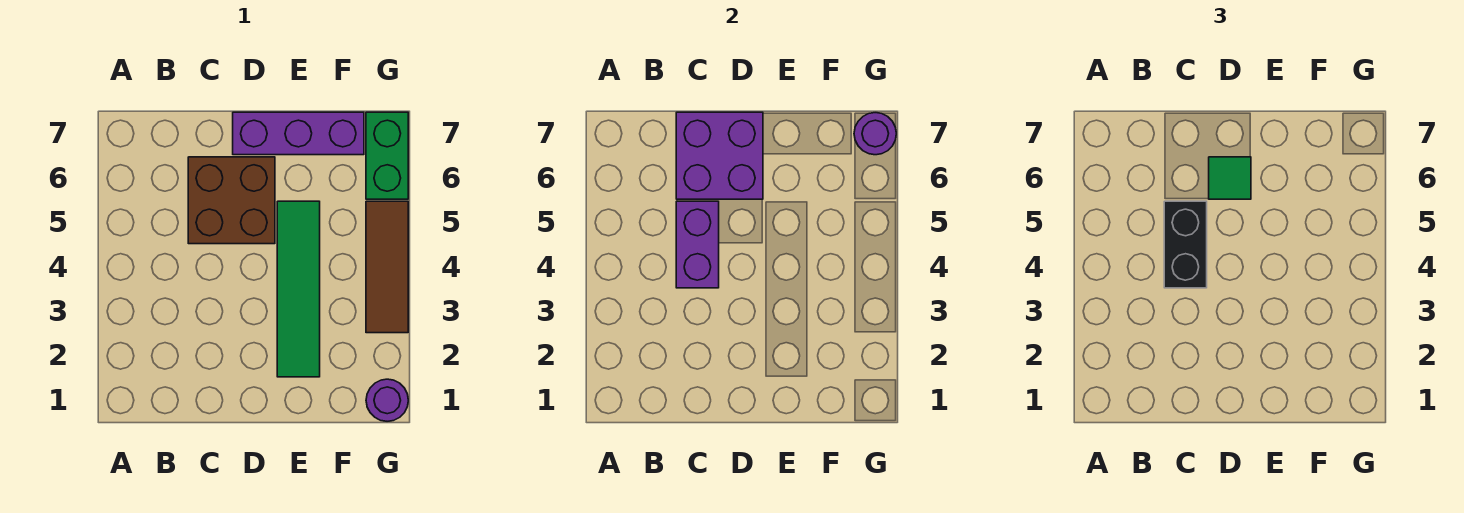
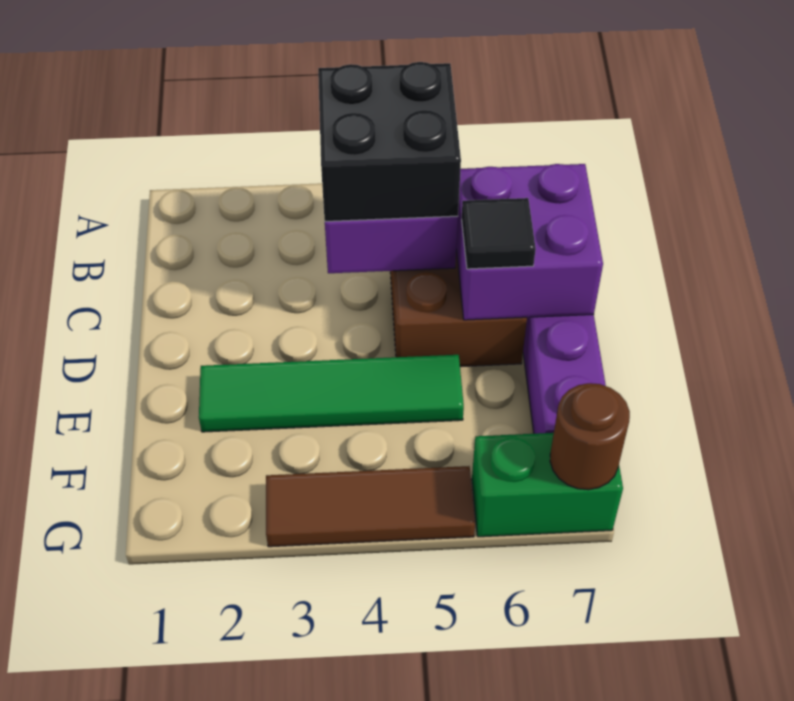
black brick C4:C5 level 3 -> black brick B4:C5 level 3
green tile D6 level 3 -> black tile D6 level 3
purple round brick G1 level 1 -> none
purple round brick G7 level 2 -> brown round brick G7 level 2

